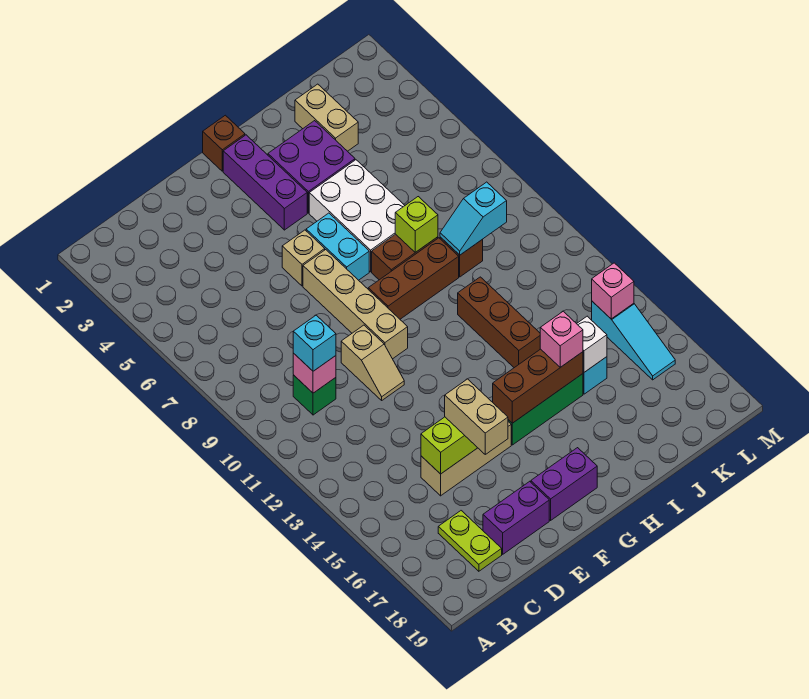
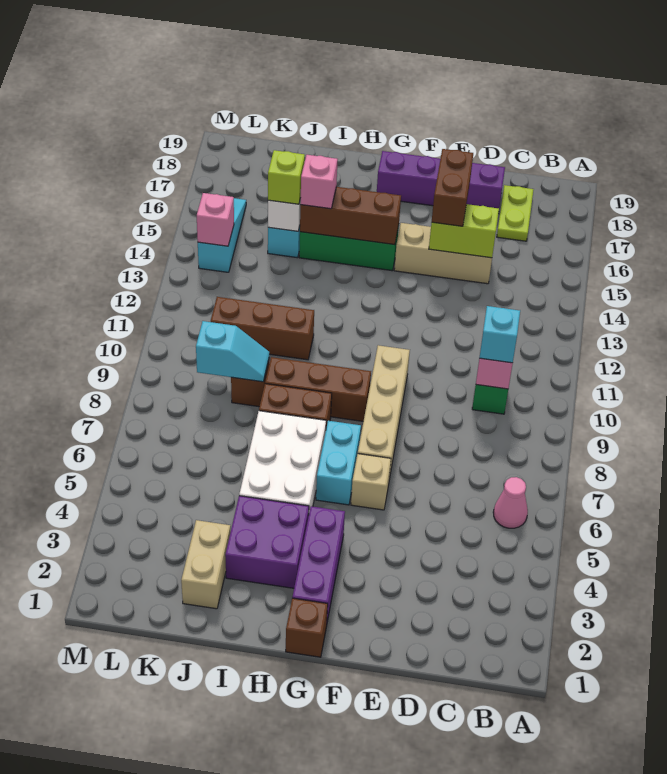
none -> pink cone B6 level 1
tan slope E10:E11 level 1 top 10 -> none
tan brick E15:E16 level 3 -> brown brick E15:E16 level 3
lime brick I8 level 2 -> lime brick J15 level 3
brown brick I11:I13 level 1 -> brown brick I11:K11 level 1

